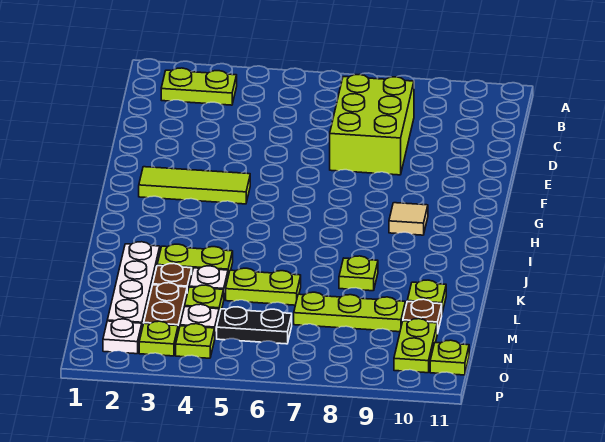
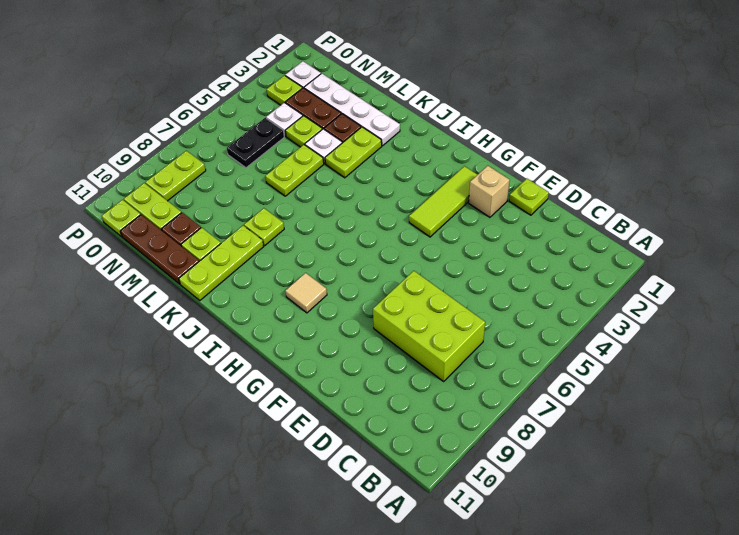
lime plate B2:B3 level 1 -> lime plate O8:O9 level 1
none -> tan brick F2 level 1
none -> brown plate L11:N11 level 1
lime plate M7:M9 level 1 -> lime plate K9:K11 level 1
lime plate O4 level 1 -> lime plate E1 level 1

